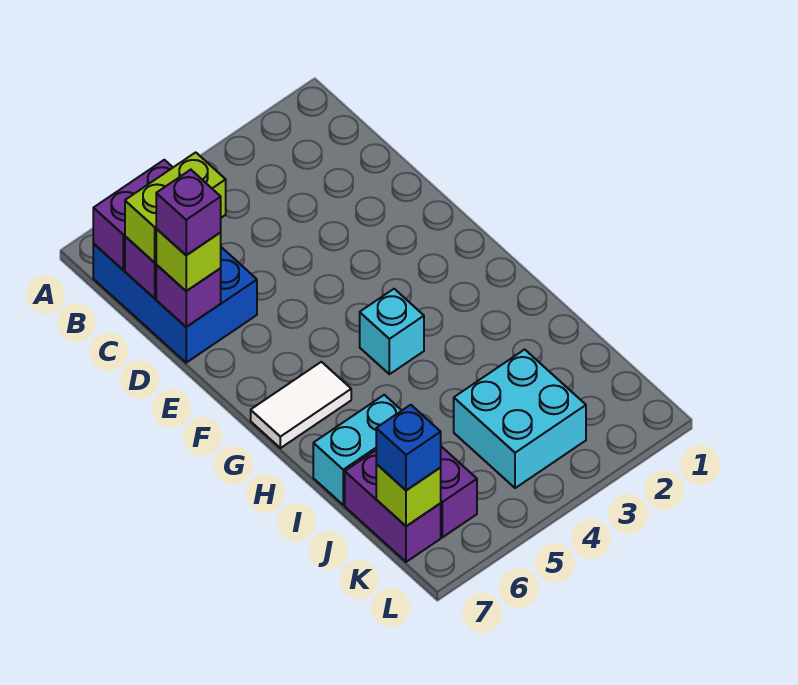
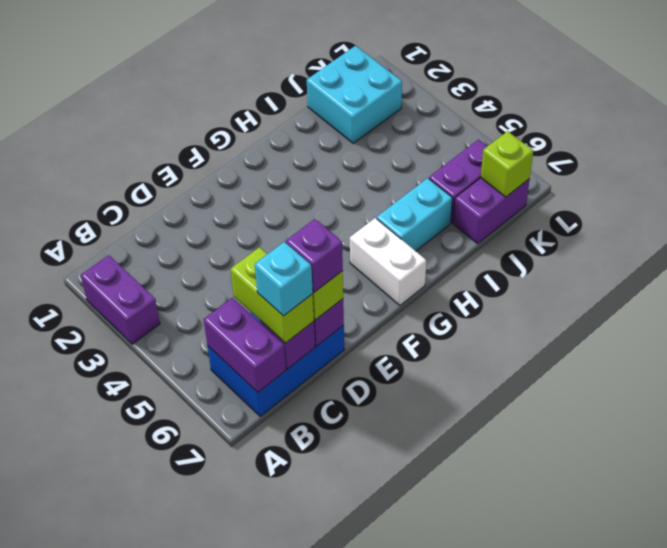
none -> purple brick A2:A3 level 1
cyan brick G4 level 1 -> cyan brick C7 level 4
white tile G6:G7 level 1 -> white brick G6:G7 level 1
cyan brick I6:I7 level 1 -> cyan brick H6:I6 level 1
cyan brick J3:K4 level 1 -> cyan brick J1:K2 level 1
blue brick K7 level 3 -> none

